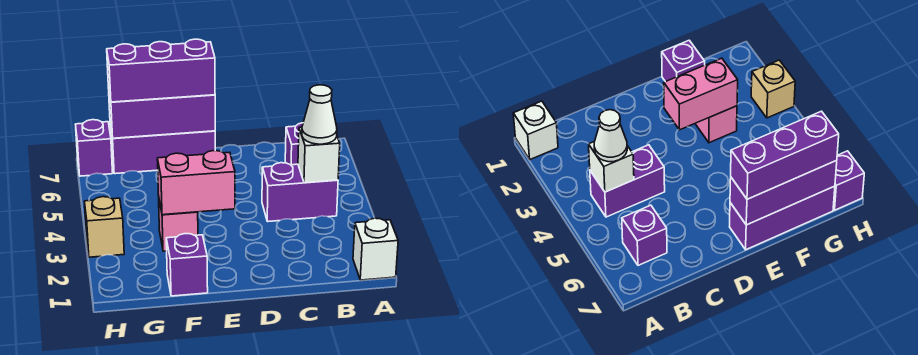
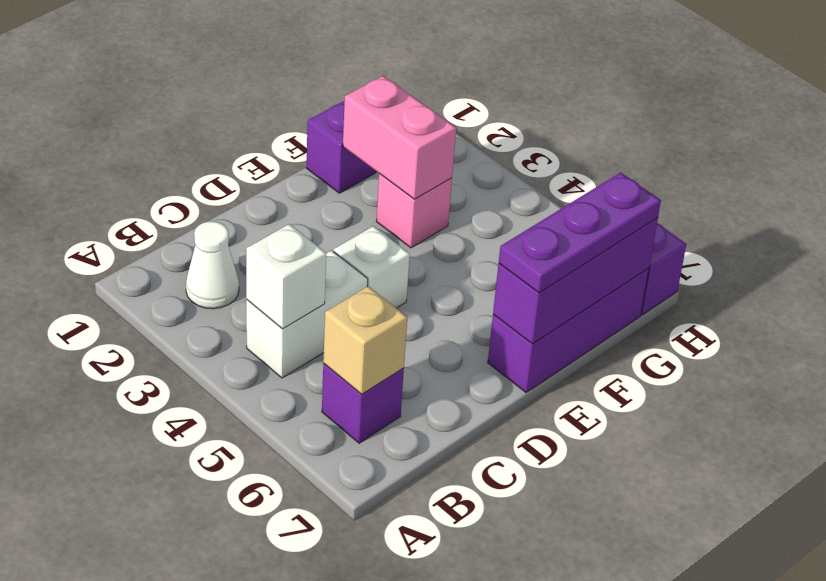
white brick A1 level 1 -> white brick D4 level 1
purple brick B4:C4 level 1 -> white brick B4:C4 level 1
white cone B4 level 3 -> white cone B2 level 1
pink brick E3:F3 level 2 -> pink brick F2:F3 level 2
purple brick E7:G7 level 3 -> purple plate E7:G7 level 3
tan brick H3 level 1 -> tan brick B6 level 2

